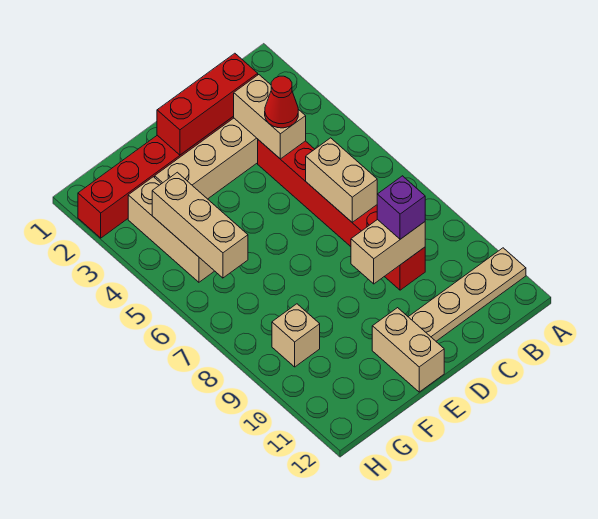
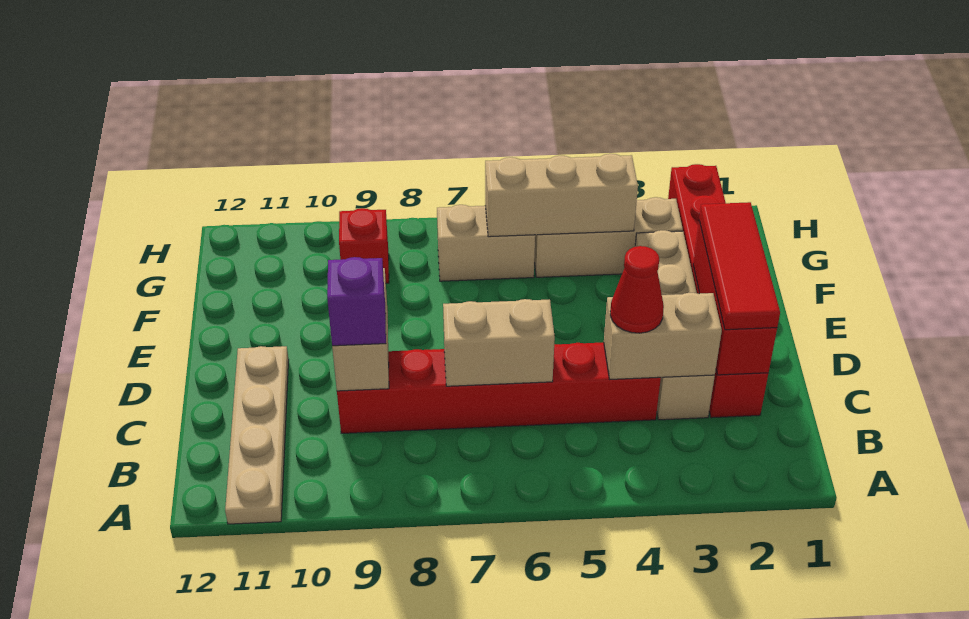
none -> red tile C2:E2 level 3
tan brick E11:E12 level 1 -> tan brick G6:G7 level 1
tan brick G9 level 1 -> red brick G9 level 1

